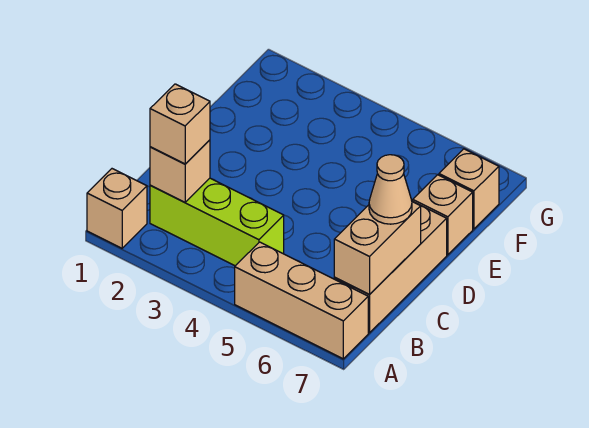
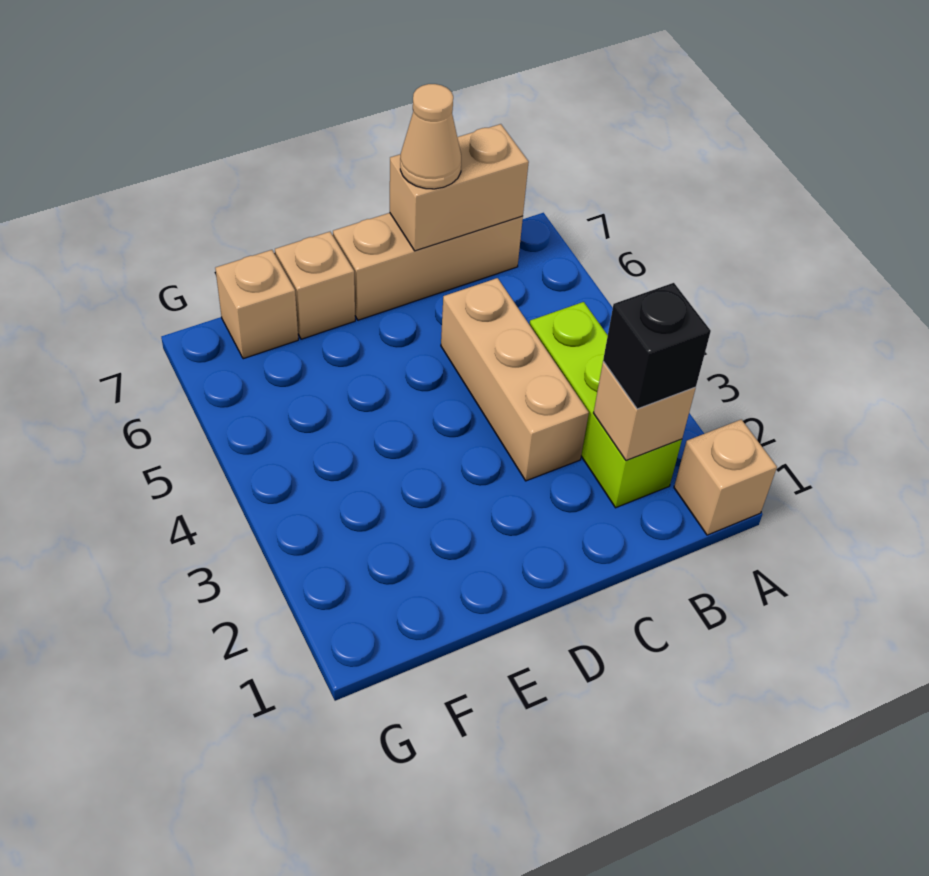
tan brick A5:A7 level 1 -> tan brick C3:C5 level 1
tan brick B2 level 3 -> black brick B2 level 3

